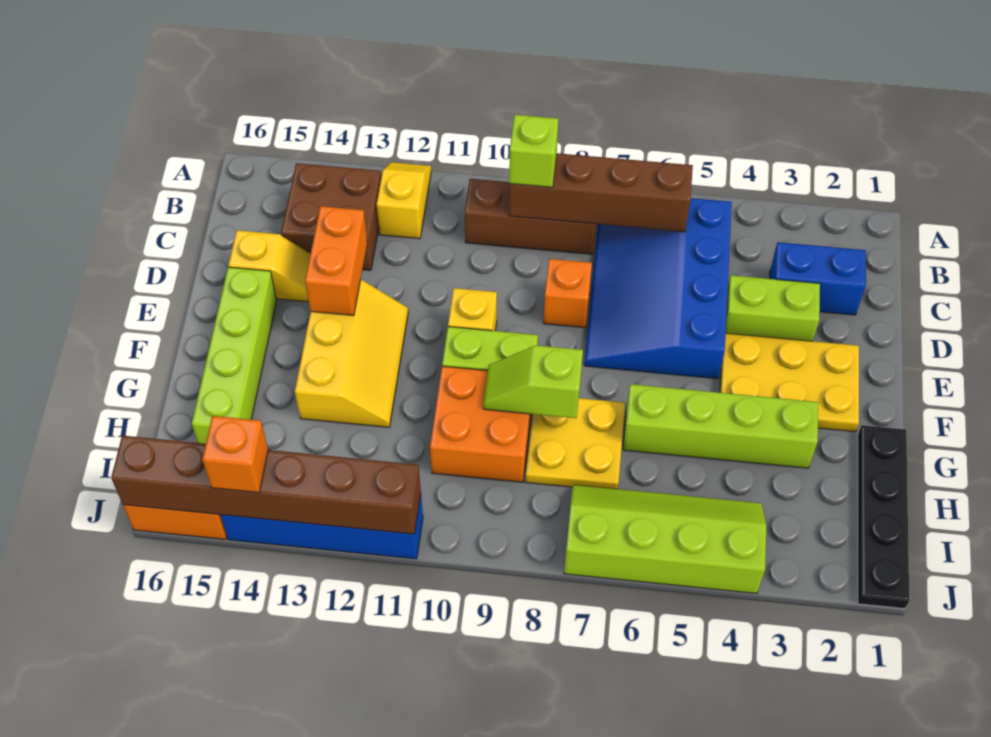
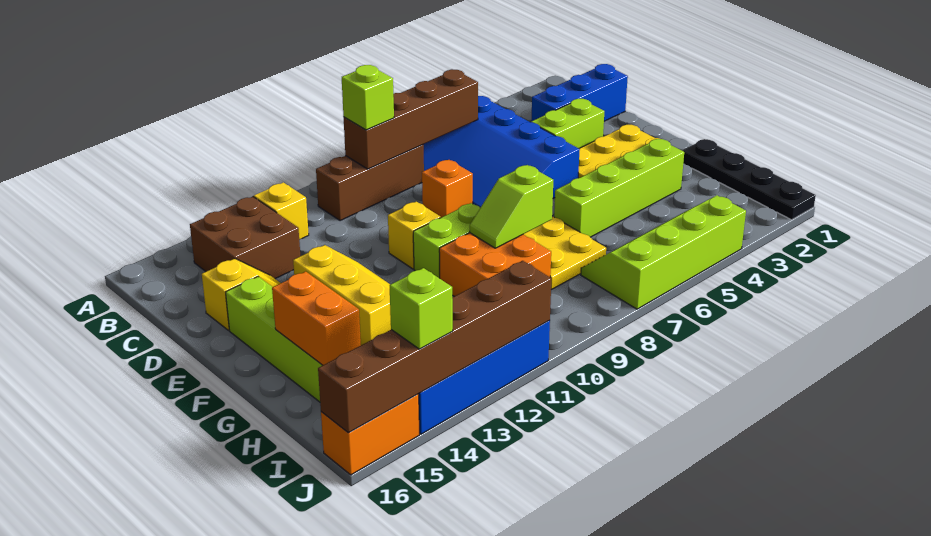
blue brick C2:C3 level 1 -> blue brick C1:C3 level 1
orange brick D13:E13 level 2 -> orange brick G15:H15 level 2
orange brick J14 level 3 -> lime brick J14 level 3

